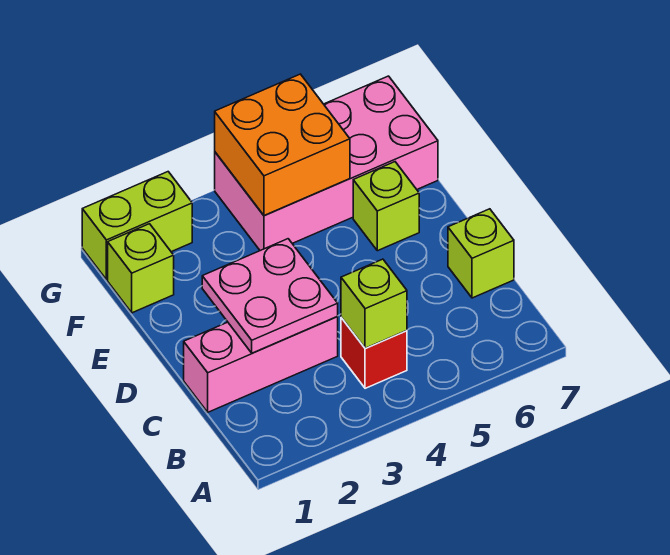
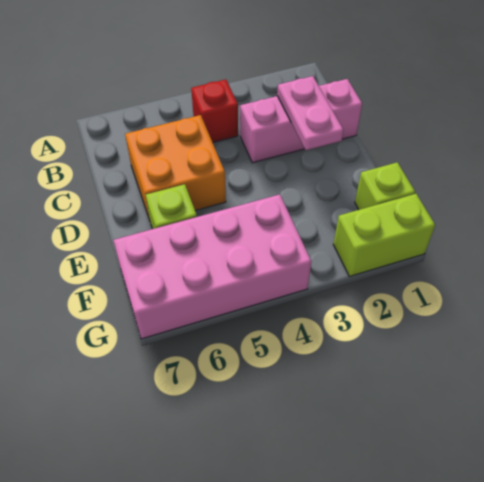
lime brick B4 level 2 -> none
pink plate C2:D3 level 2 -> pink plate C2:D2 level 2
lime brick C7 level 1 -> none
orange brick F4:G5 level 2 -> orange brick C5:D6 level 1

